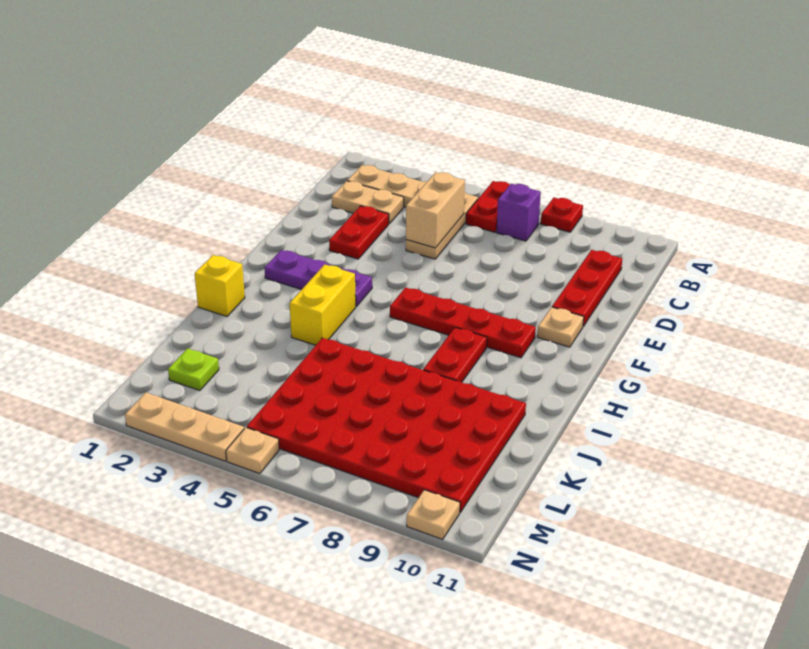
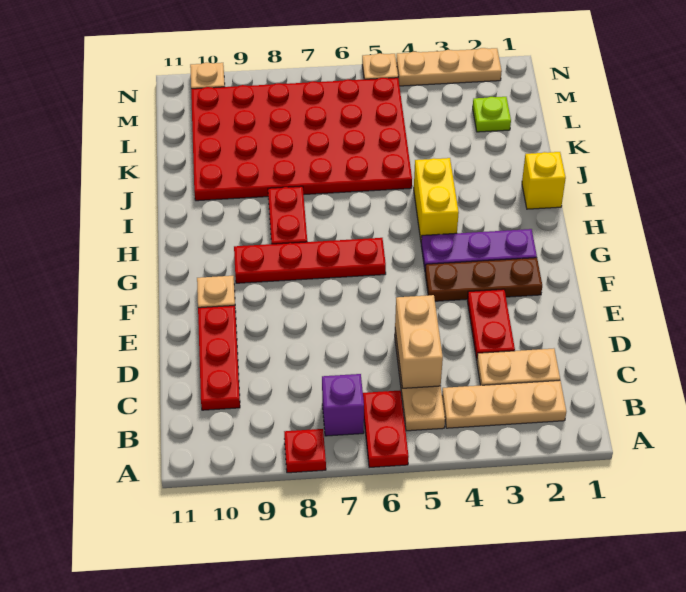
none -> brown plate F2:F4 level 1

